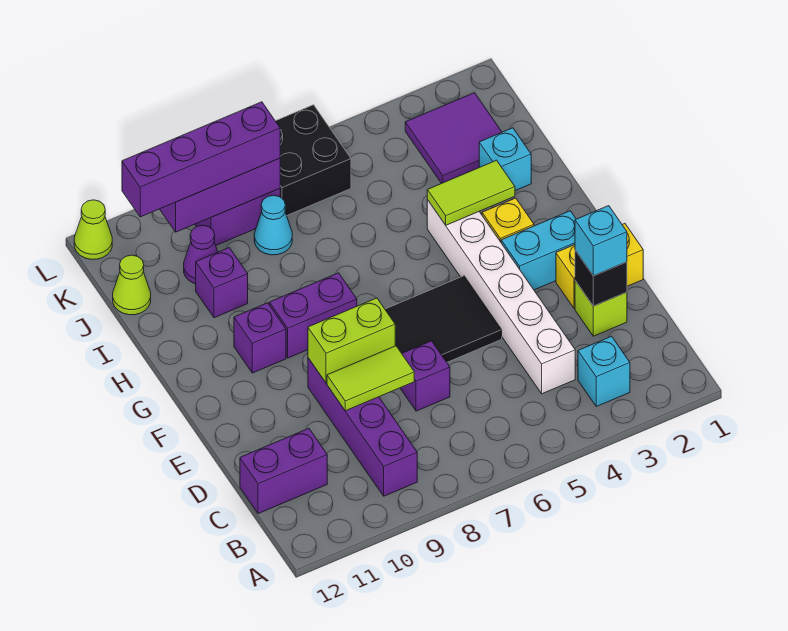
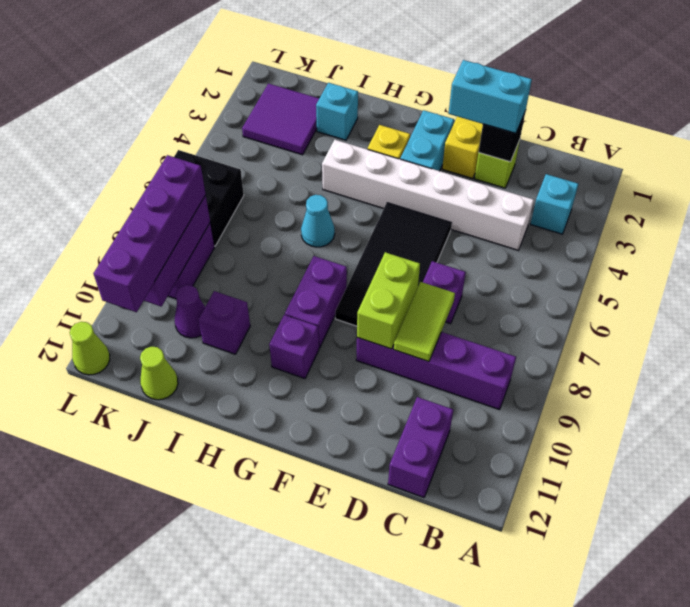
cyan brick D2 level 3 -> cyan brick D2:E2 level 3
lime tile H3:H4 level 2 -> none
cyan cone J8 level 1 -> cyan cone H6 level 1

